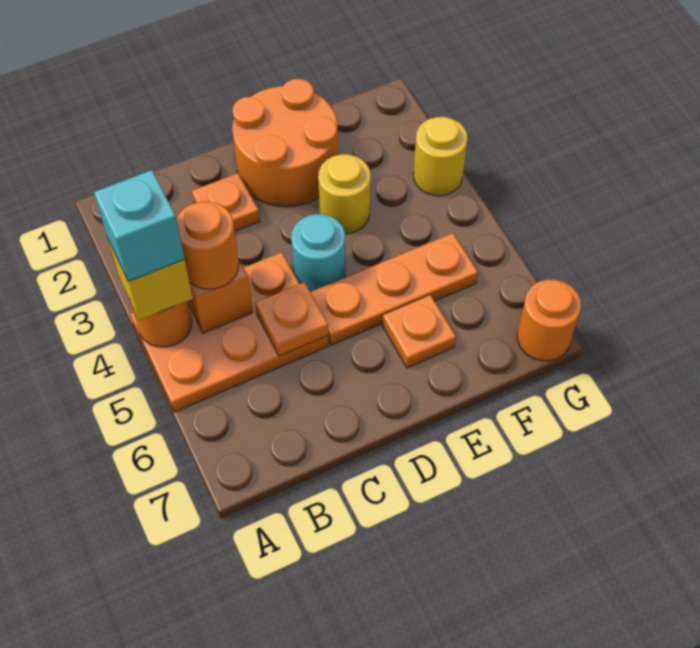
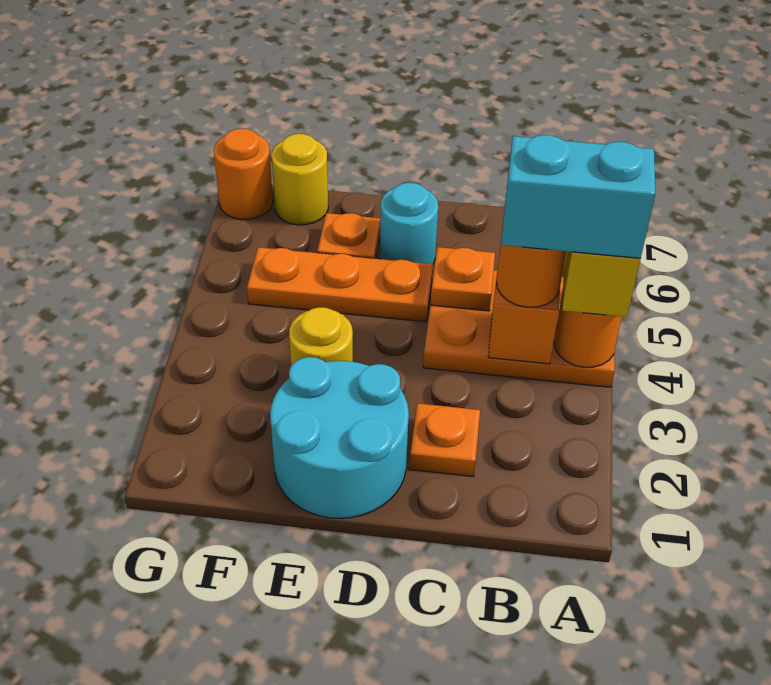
cyan brick A4 level 4 -> cyan brick A4:B4 level 4
orange round brick D1:E2 level 1 -> cyan round brick D1:E2 level 1
cyan round brick D4 level 1 -> cyan round brick D6 level 1
yellow round brick G3 level 1 -> yellow round brick F7 level 1

